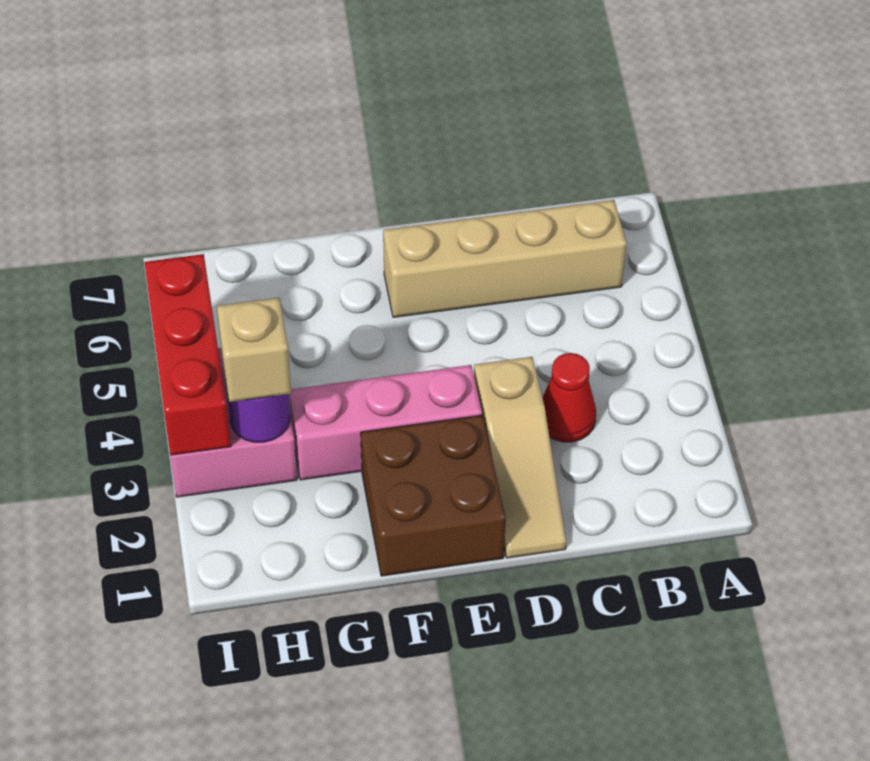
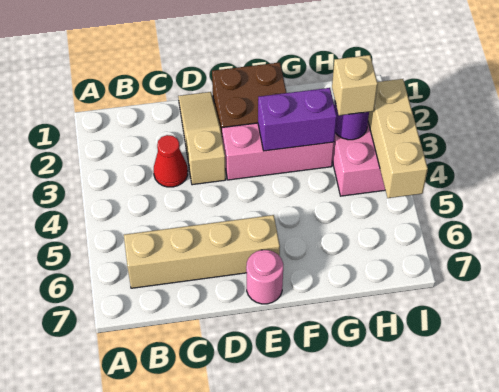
none -> pink round brick E7 level 1
none -> purple brick F3:G3 level 2
red brick I3:I5 level 2 -> tan brick I3:I5 level 2

